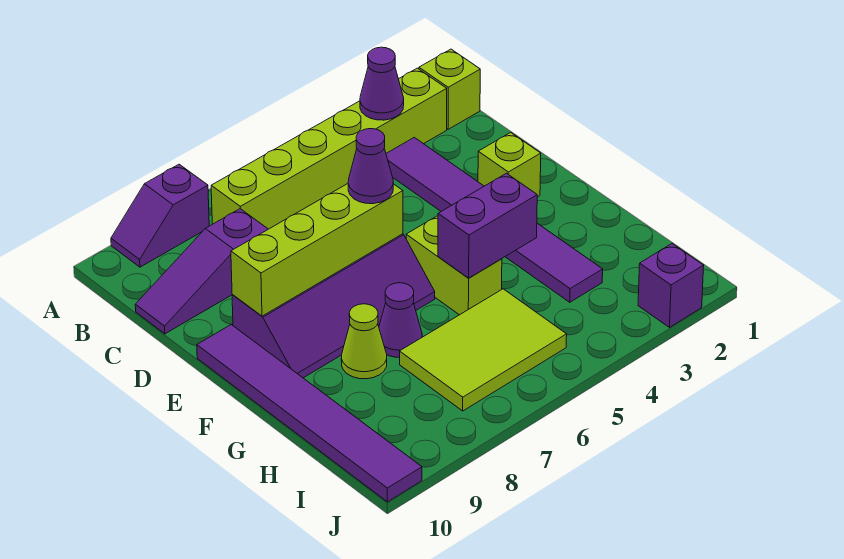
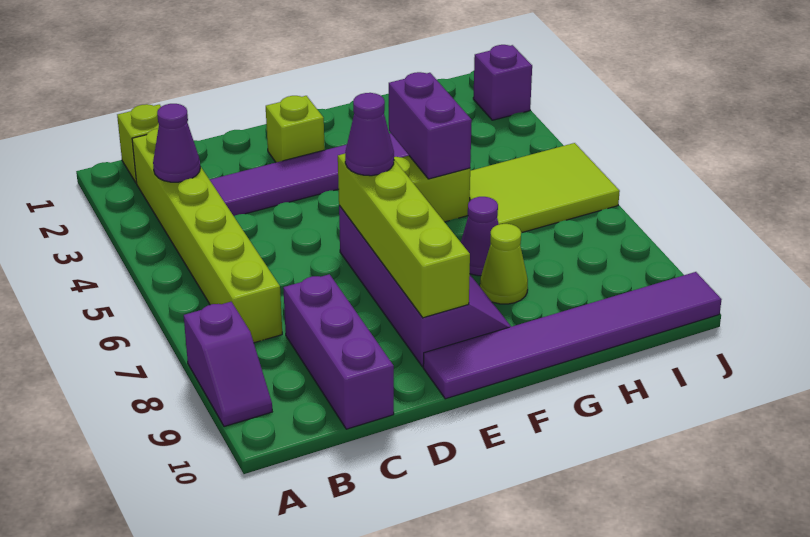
purple slope C8:C10 level 1 top 8 -> purple brick C8:C10 level 1
lime tile H5:I7 level 1 -> lime tile H5:J6 level 1

